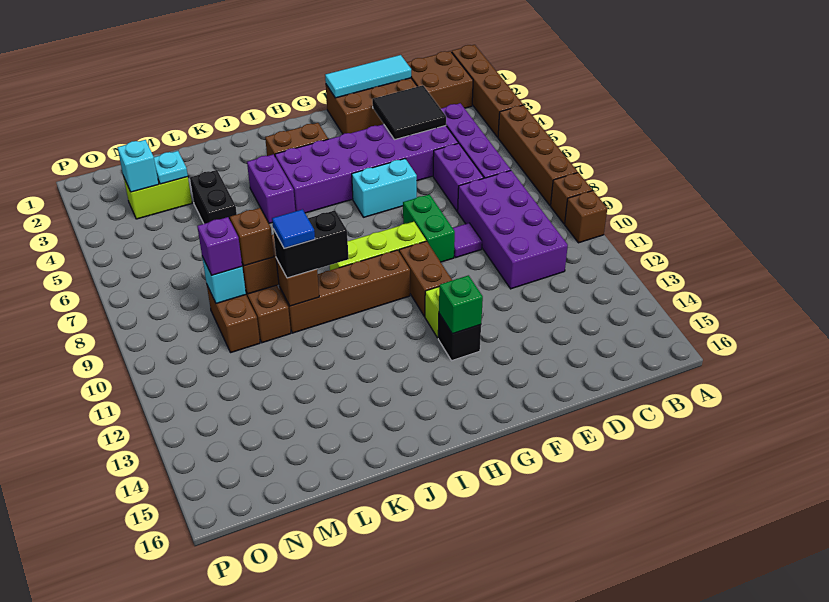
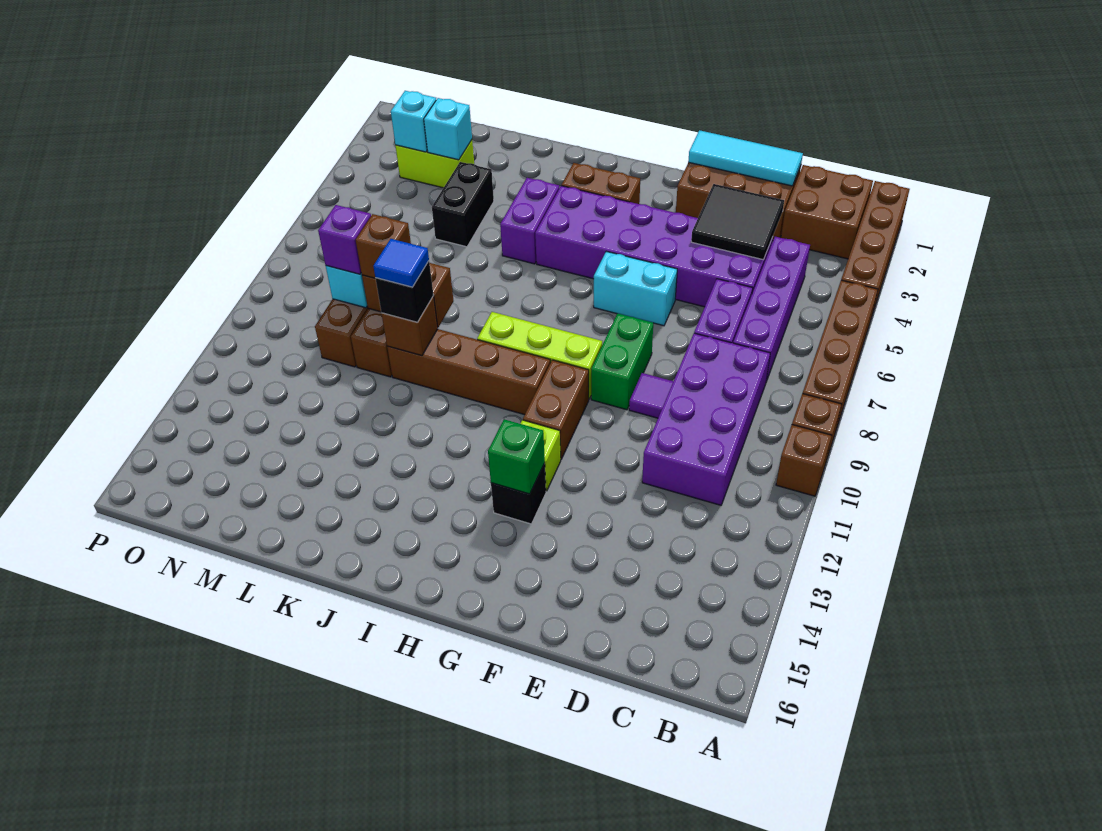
black brick J10:K10 level 3 -> black brick K10 level 3
cyan plate M3 level 2 -> cyan brick M3 level 2

